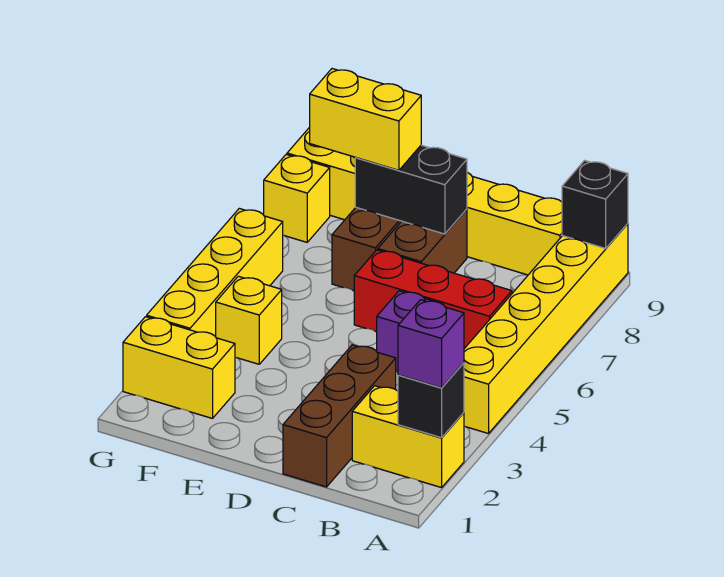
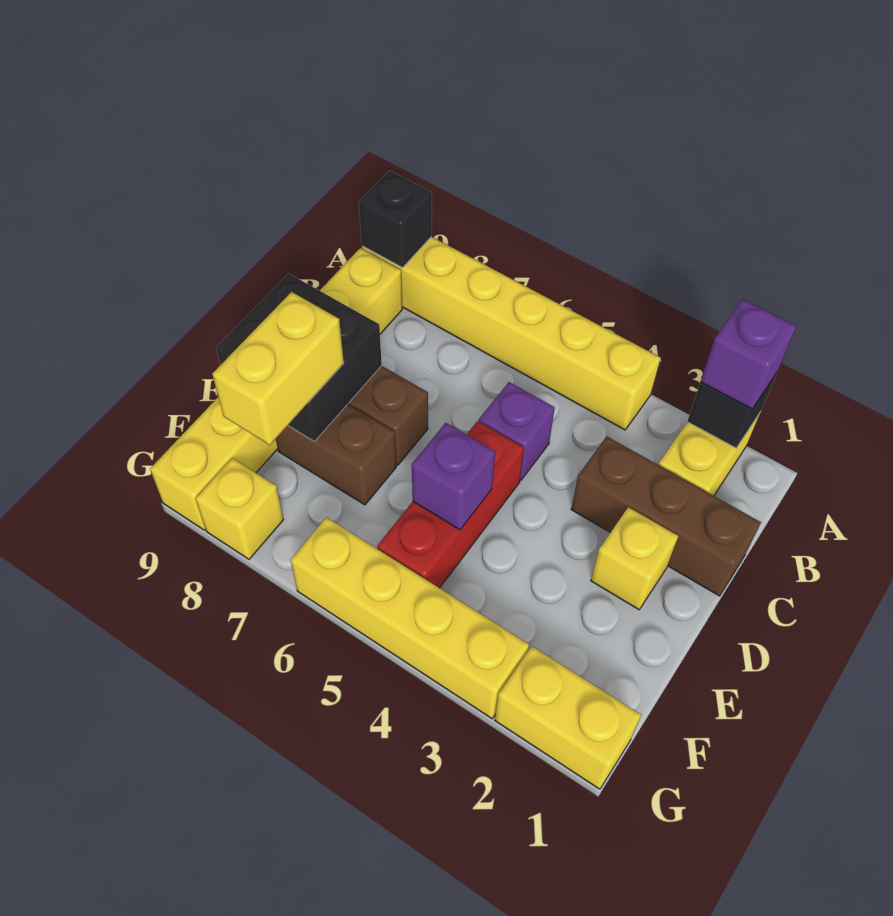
red brick B6:D6 level 1 -> red brick D5:F5 level 1
black brick D8:E8 level 2 -> black brick D8:E9 level 2
none -> purple brick E5 level 2
yellow brick F2:G2 level 1 -> yellow brick G1:G2 level 1
yellow brick F4 level 1 -> yellow brick D2 level 1

